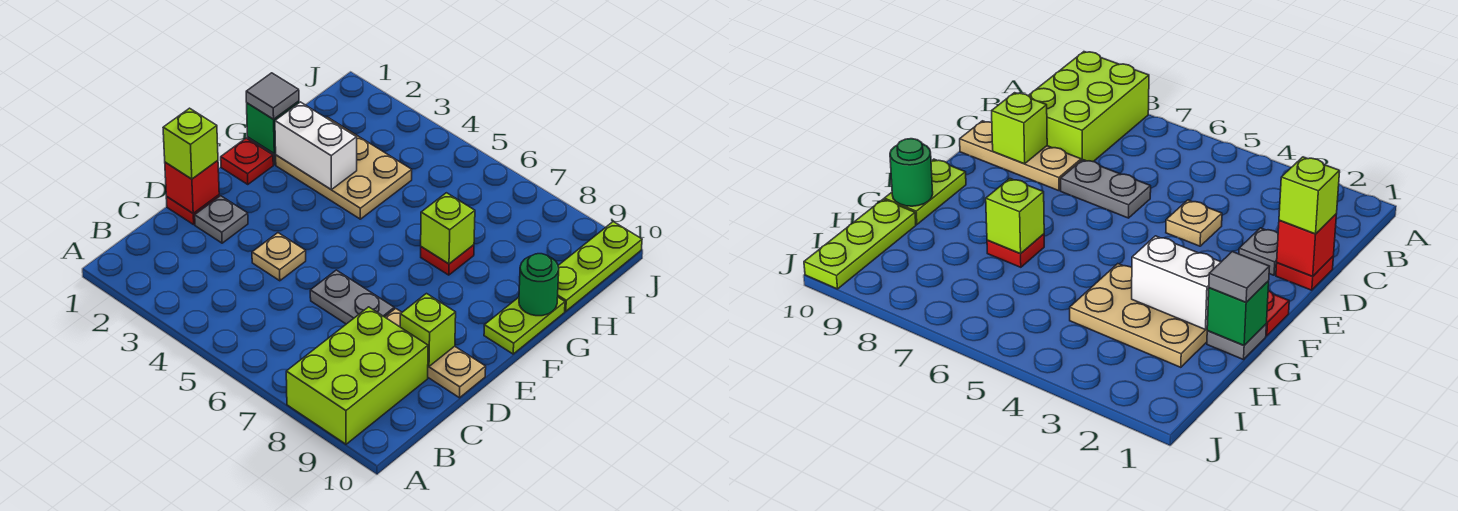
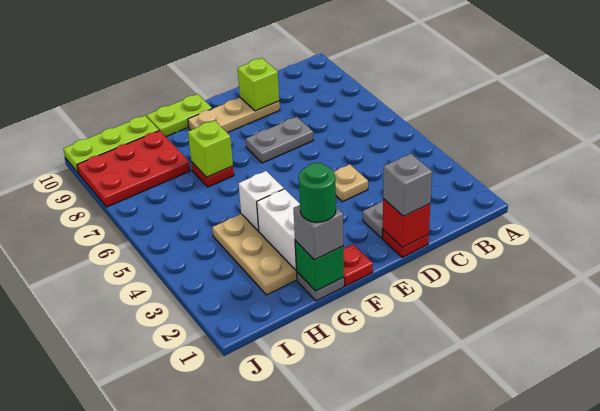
lime brick A8:C9 level 1 -> none
lime brick D1 level 3 -> grey brick D1 level 3
grey plate D6:D7 level 1 -> grey plate D7:E7 level 1
tan plate D8:D10 level 1 -> tan plate D9:F9 level 1
grey tile G1 level 3 -> grey brick G1 level 3
none -> white brick G4 level 2
green round brick G10 level 2 -> green round brick G1 level 4
none -> red plate H8:J9 level 1

